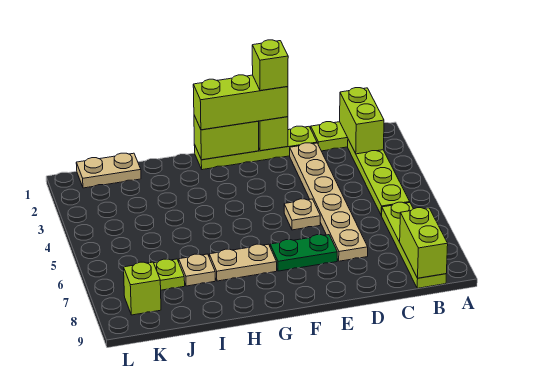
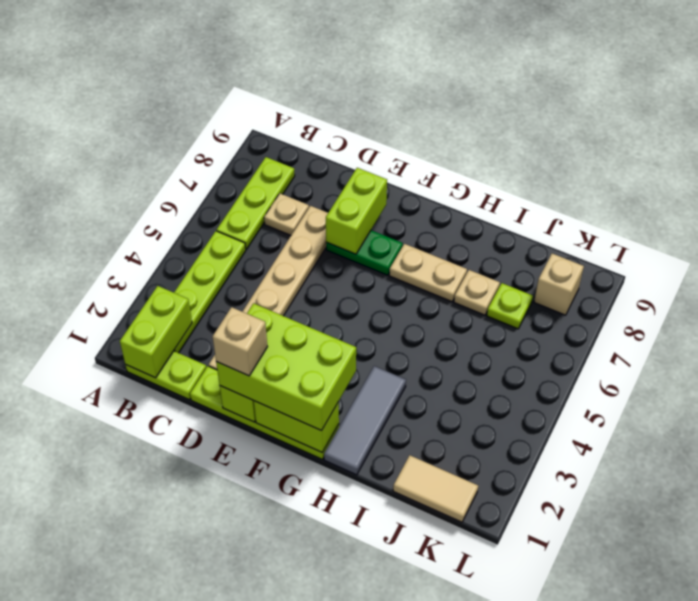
lime plate B6:B9 level 1 -> lime plate B6:B8 level 1
lime brick B8:B9 level 2 -> lime brick E7:E8 level 2
lime brick E1:G1 level 3 -> lime brick E1:G2 level 3
lime brick E1 level 4 -> tan brick E1 level 4
tan plate E5 level 1 -> tan plate C7 level 1
none -> grey tile H1:H3 level 1
tan plate J1:K1 level 1 -> tan tile J1:K1 level 1
lime brick K8 level 1 -> tan brick K8 level 1

